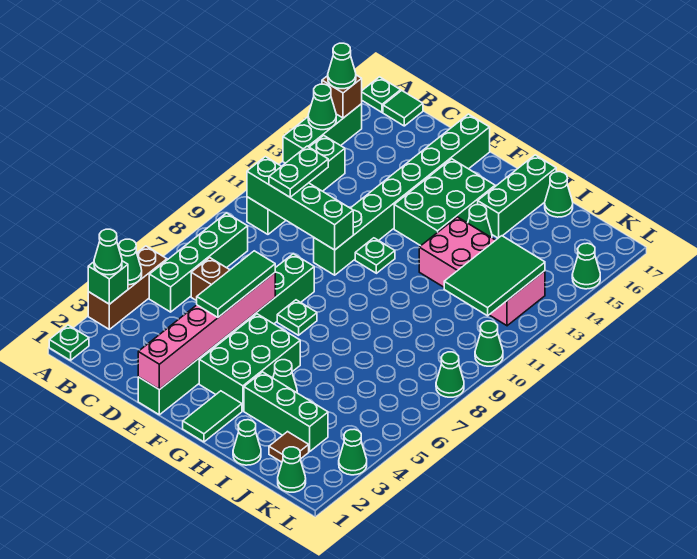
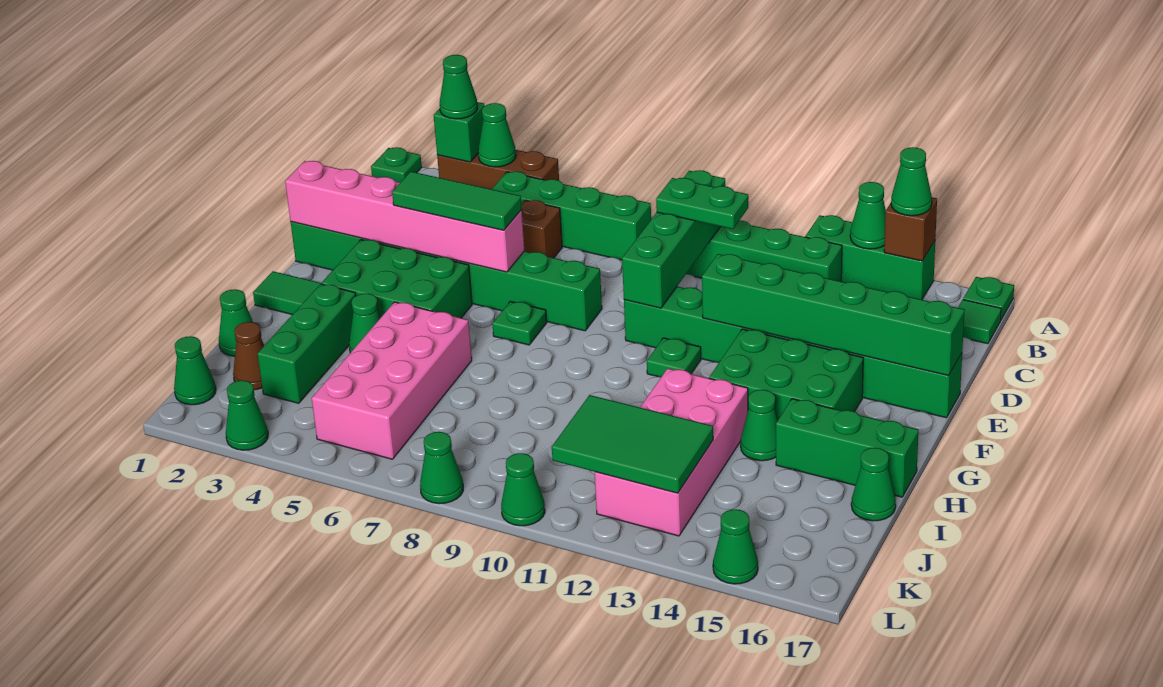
none -> green brick E12:E17 level 2
none -> pink brick H5:K6 level 1
brown tile J2 level 1 -> brown cone J2 level 1

